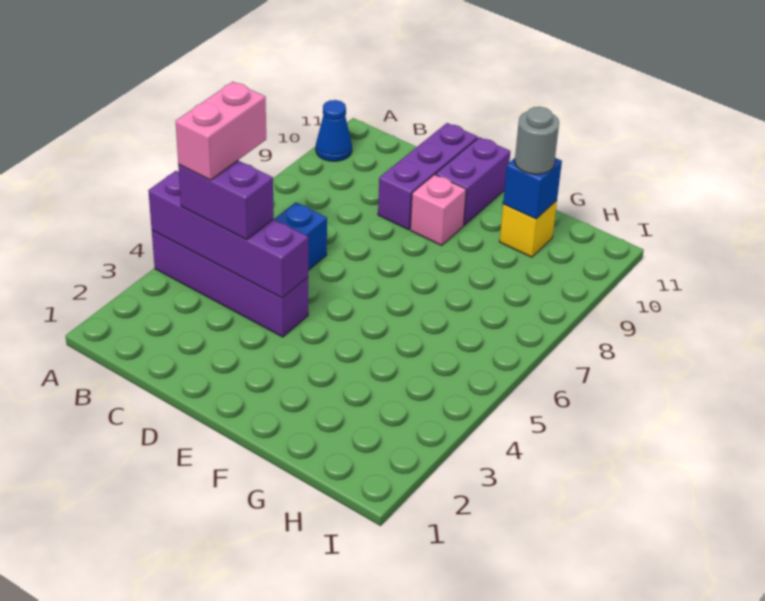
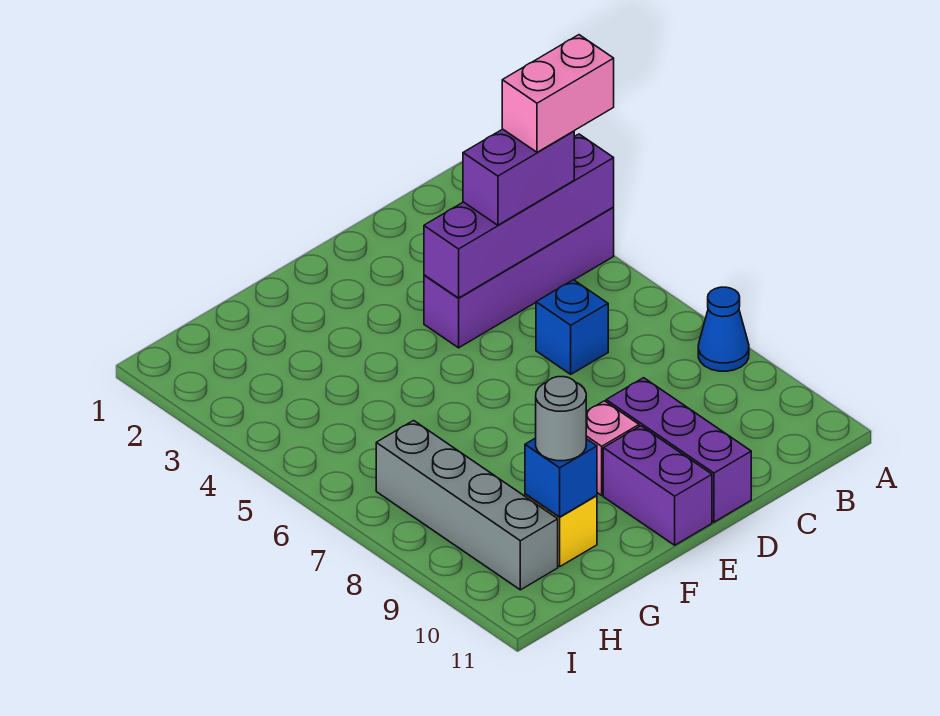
blue cone A10 level 1 -> blue cone A8 level 1
pink brick B4:B5 level 4 -> pink brick A4:B4 level 4
none -> grey brick H7:H10 level 1

